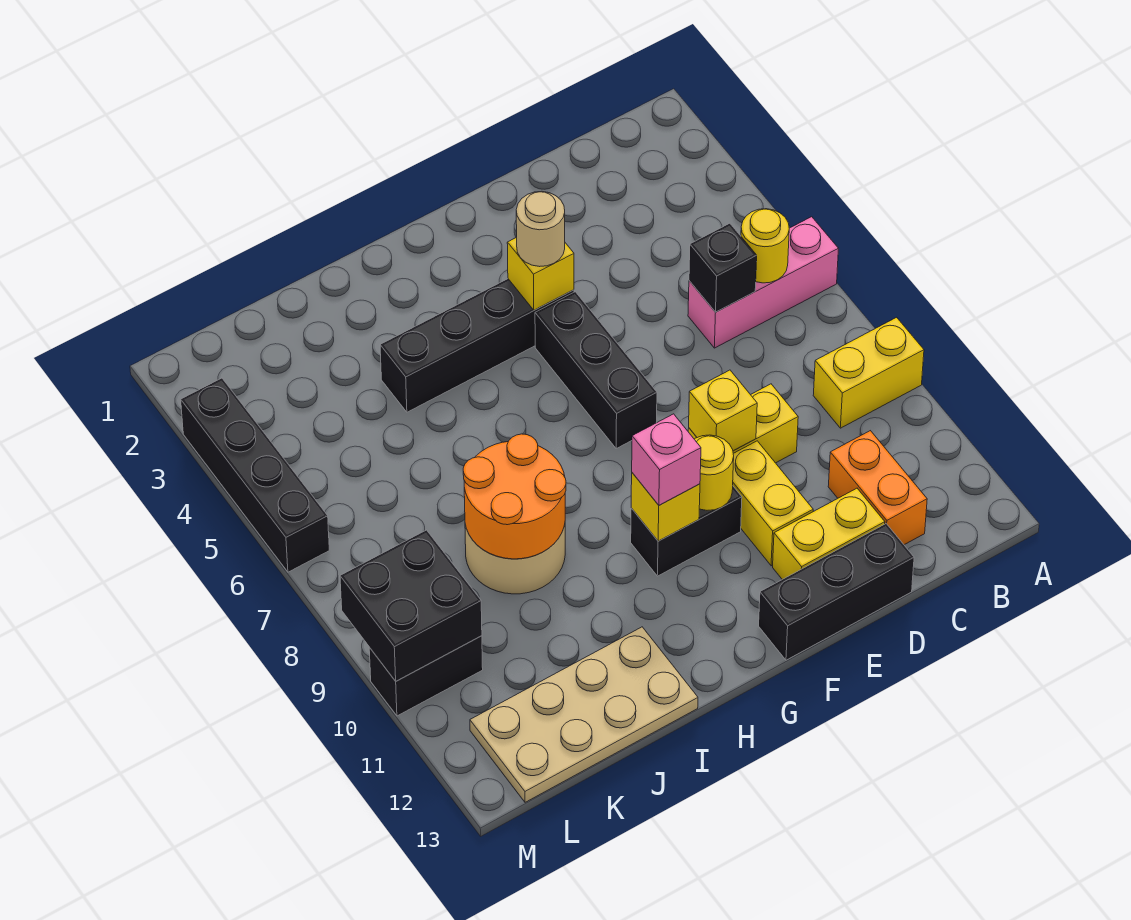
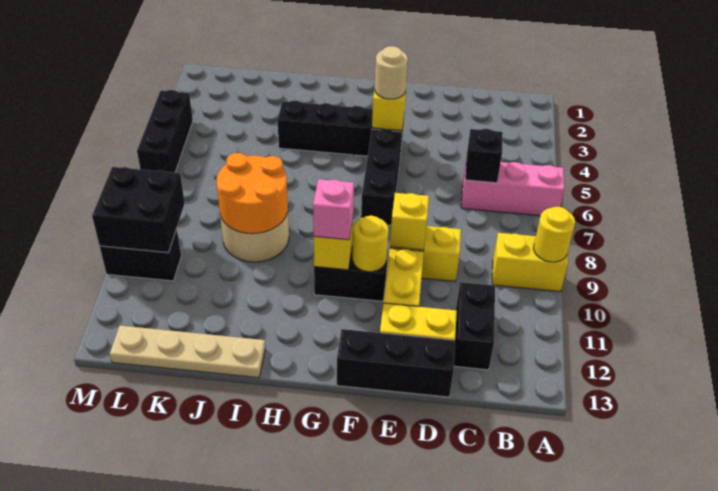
yellow round brick B6 level 2 -> yellow round brick A9 level 2
orange brick C11:C12 level 1 -> black brick C11:C12 level 1
tan plate I12:L13 level 1 -> tan plate I13:L13 level 1
black brick M3:M6 level 1 -> black brick M4:M6 level 1

